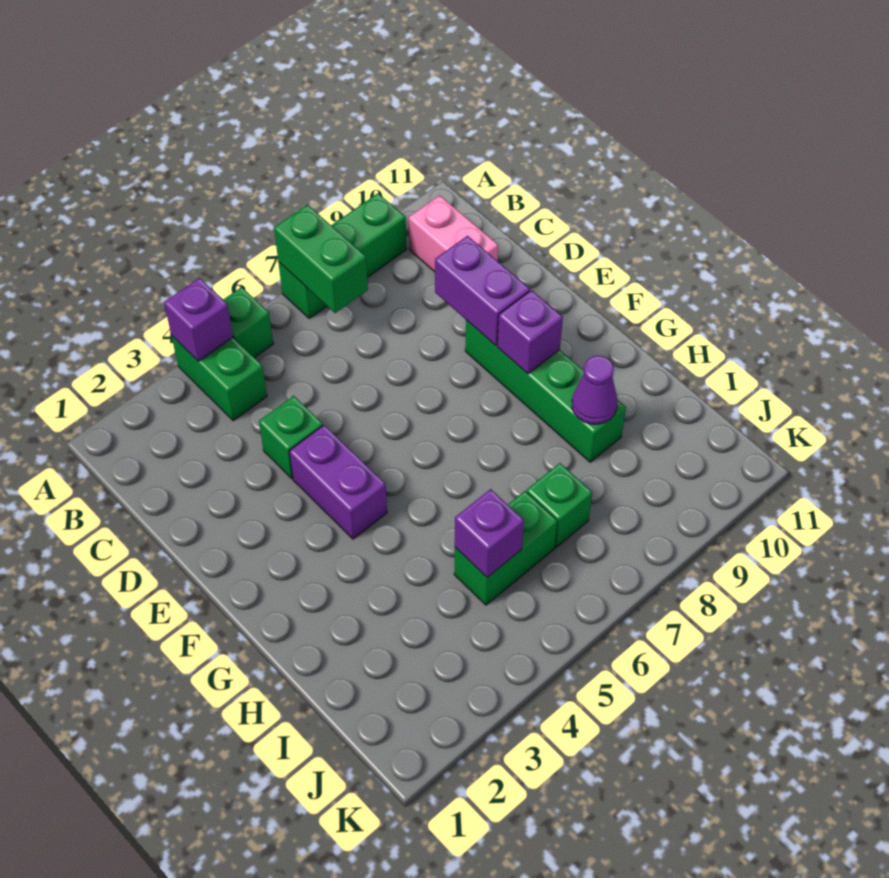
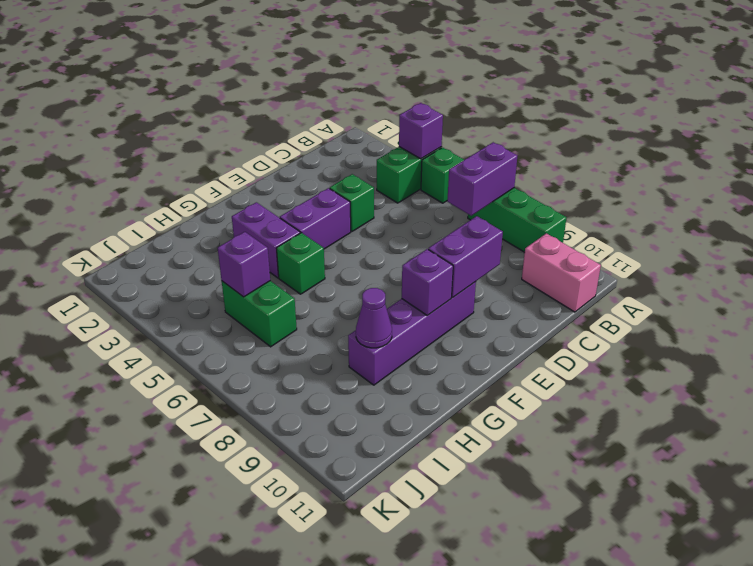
green brick A7:B7 level 2 -> purple brick A7:B7 level 2
pink brick B10:C10 level 1 -> pink brick B10:B11 level 1
green brick E9:H9 level 1 -> purple brick E9:H9 level 1
none -> purple brick G3:G4 level 1
green brick I7 level 1 -> green brick G5 level 1

